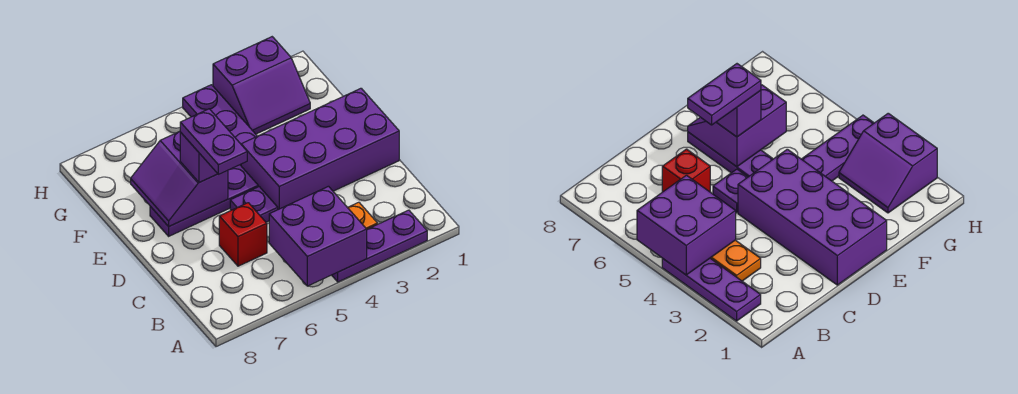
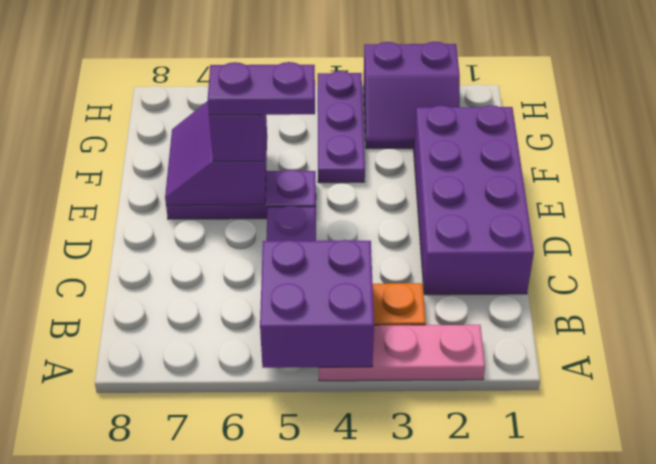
purple plate A2:A4 level 1 -> pink plate A2:A4 level 1
red brick C6 level 1 -> none
purple brick D1:E4 level 1 -> purple brick C1:F2 level 1
purple plate D6:E6 level 4 -> purple plate E5:E6 level 4

